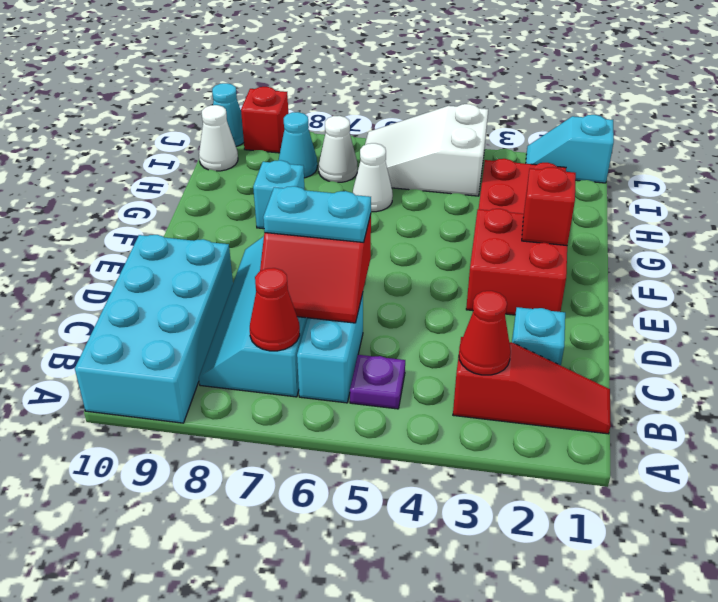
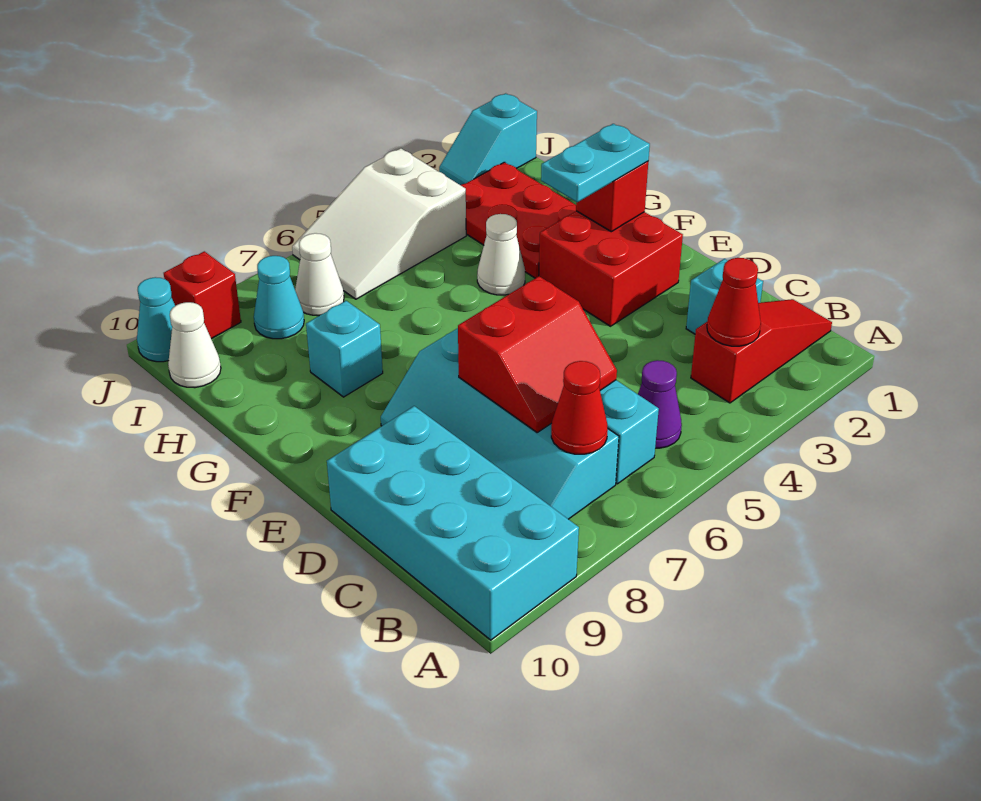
purple plate B5 level 1 -> purple cone B5 level 1
cyan plate D6:D7 level 3 -> cyan plate F2:F3 level 3
white cone H6 level 1 -> white cone G4 level 1

